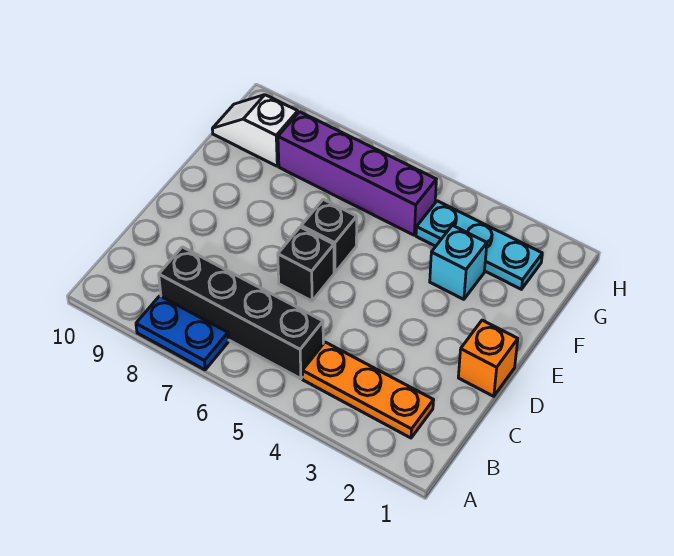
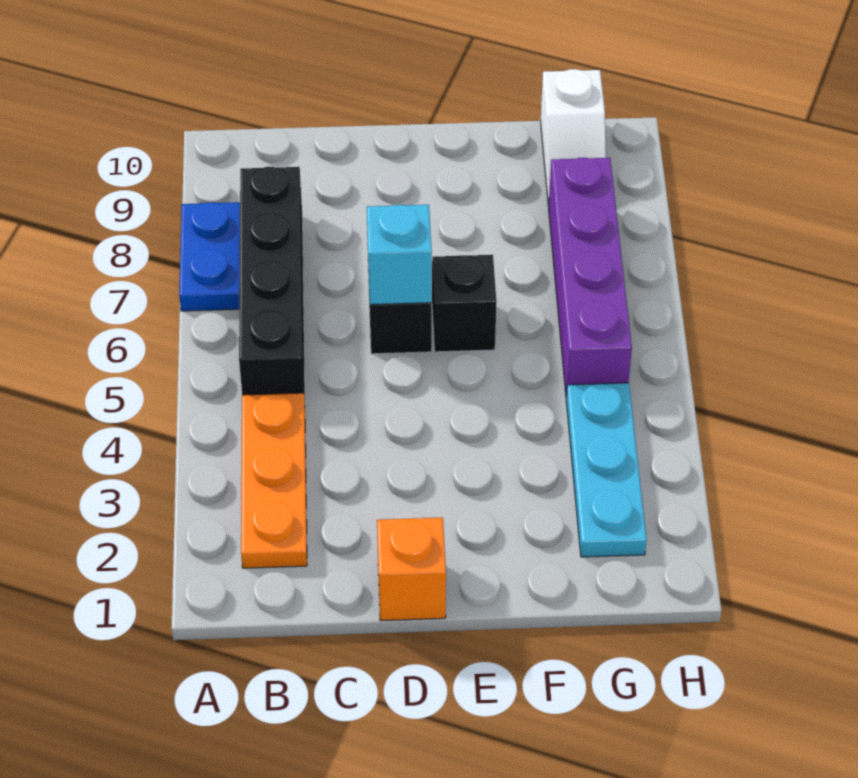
cyan brick F3 level 1 -> cyan brick D6 level 2
white slope G9:G10 level 1 top 9 -> white slope G9:G10 level 1 top 10

